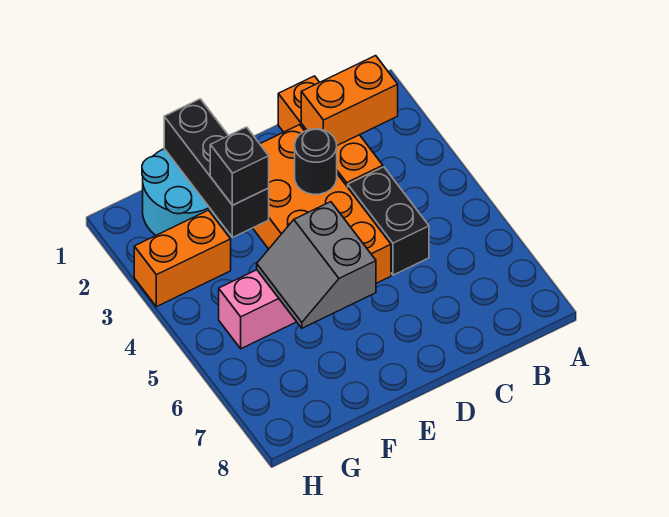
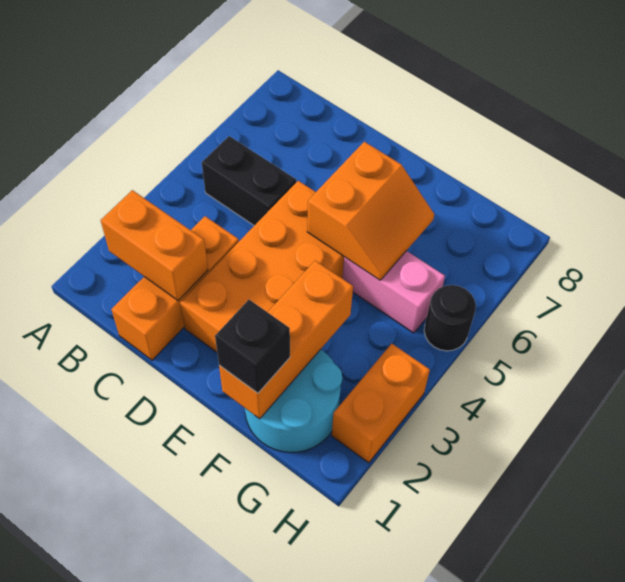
black brick C4:C5 level 1 -> black brick B5:C5 level 1
black round brick D3 level 2 -> black round brick H5 level 1
grey slope E5:F6 level 2 top E -> orange slope E5:F6 level 2 top E
black brick F1:F3 level 2 -> orange brick F1:F3 level 2
black brick F3 level 3 -> black brick F1 level 3
orange brick G3:H3 level 1 -> orange brick H2:H3 level 1

